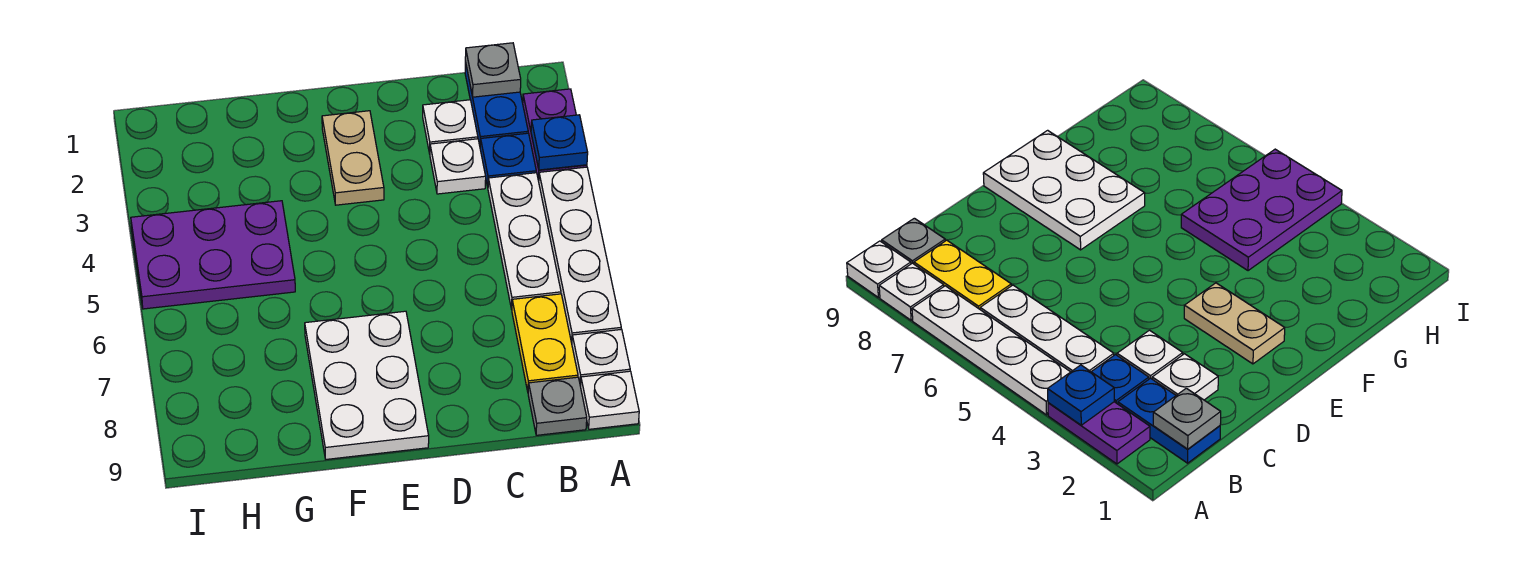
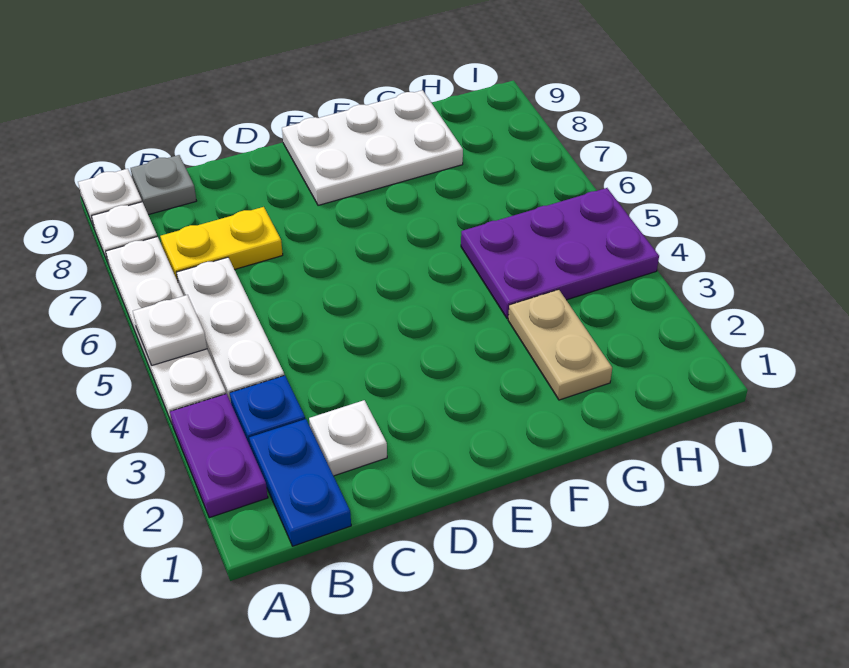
blue plate A3 level 2 -> none
grey plate B1 level 2 -> none
yellow plate B7:B8 level 1 -> yellow plate B7:C7 level 1
white plate C3 level 1 -> white plate A5 level 2
tan plate E2:E3 level 1 -> tan plate G2:G3 level 1
white plate E7:F9 level 1 -> white plate E8:G9 level 1

